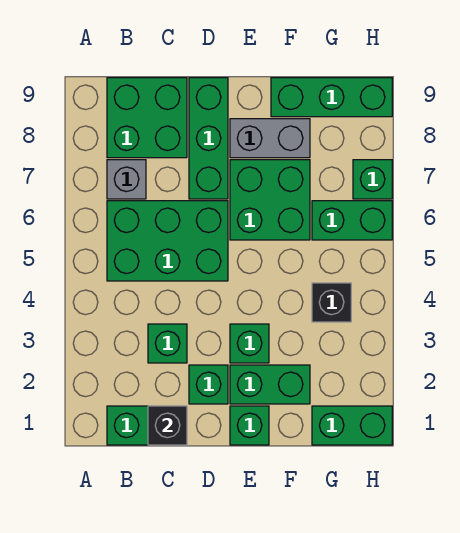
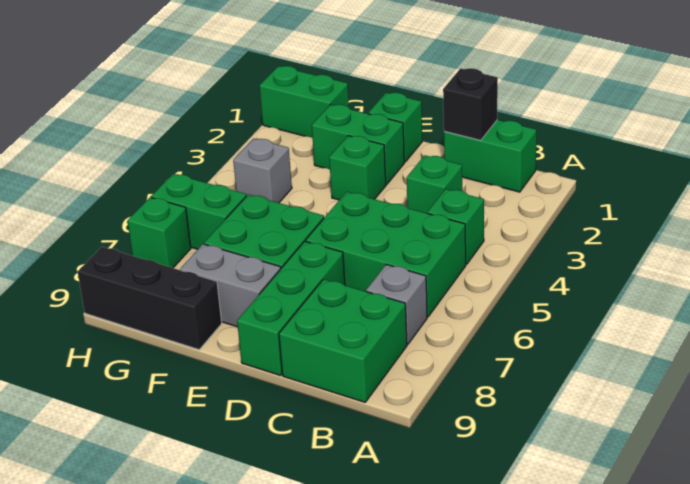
green brick D2 level 1 -> green brick B4 level 1
green brick F9:H9 level 1 -> black brick F9:H9 level 1
black brick G4 level 1 -> grey brick G4 level 1

